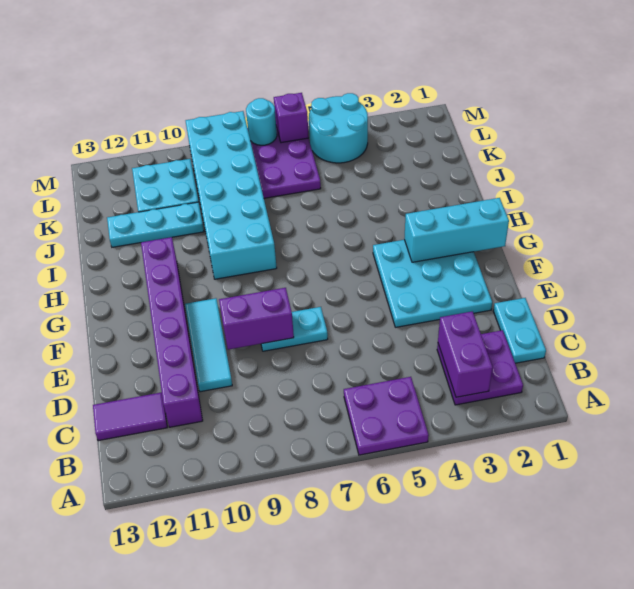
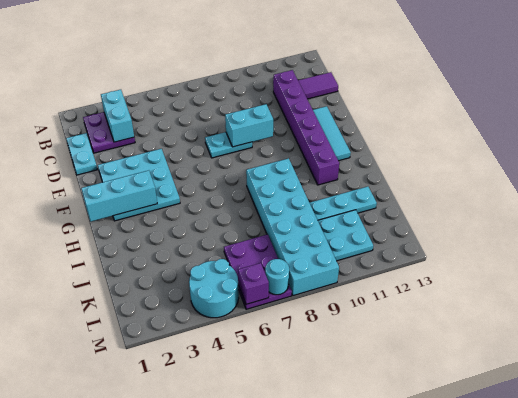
purple plate A5:B6 level 1 -> none
purple brick B3:C3 level 2 -> cyan brick B3:C3 level 2
cyan tile D10:F10 level 1 -> cyan tile E12:G12 level 1
purple brick E8:E9 level 2 -> cyan brick E8:E9 level 2

